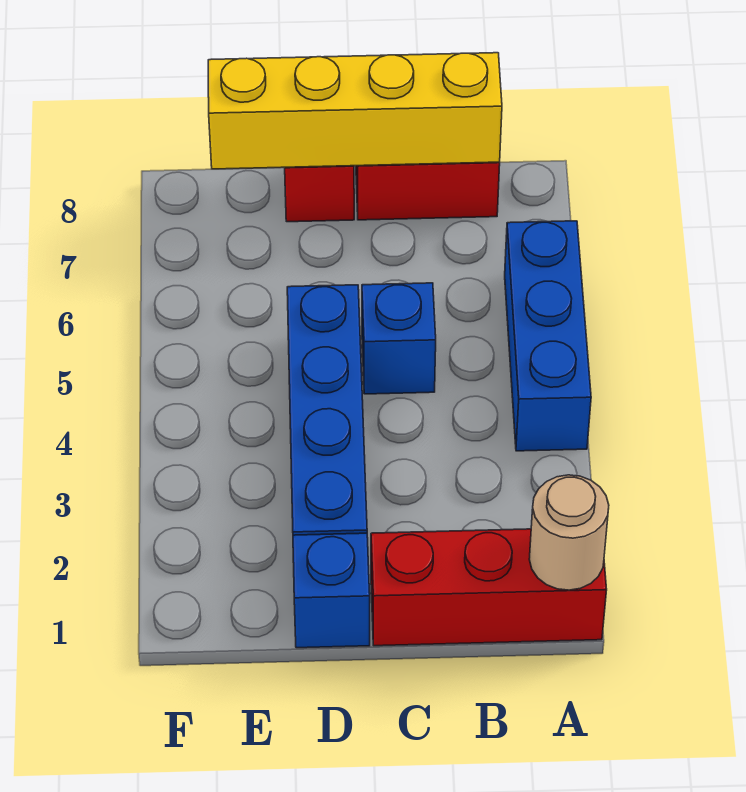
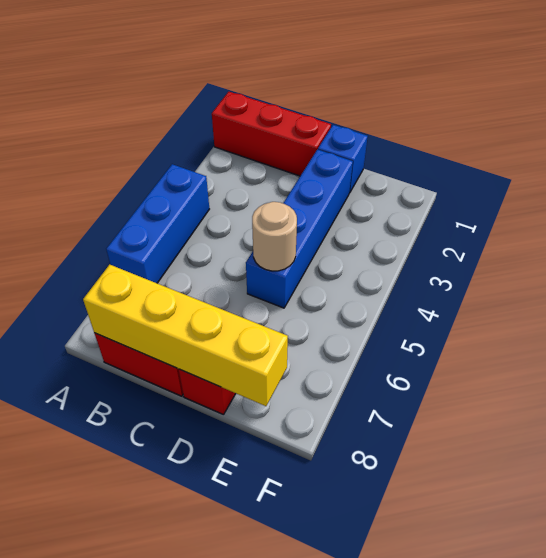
tan round brick A1 level 2 -> tan round brick D5 level 2
blue brick C5 level 1 -> none

